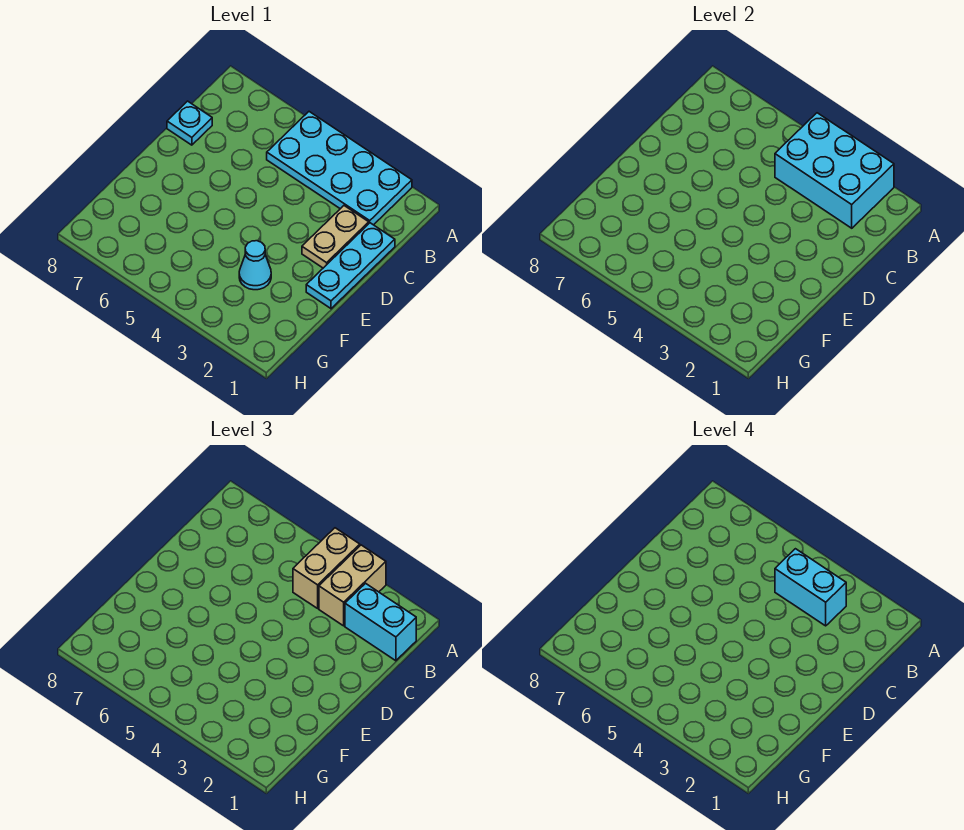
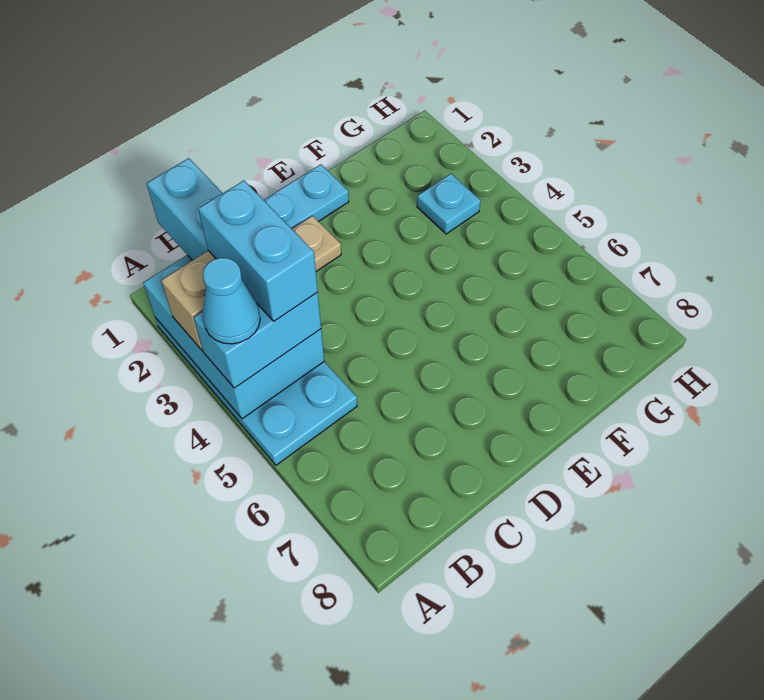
tan brick A4:B4 level 3 -> cyan brick A4:B4 level 3
cyan plate C8 level 1 -> cyan plate G3 level 1
cyan cone F3 level 1 -> cyan cone A4 level 4

